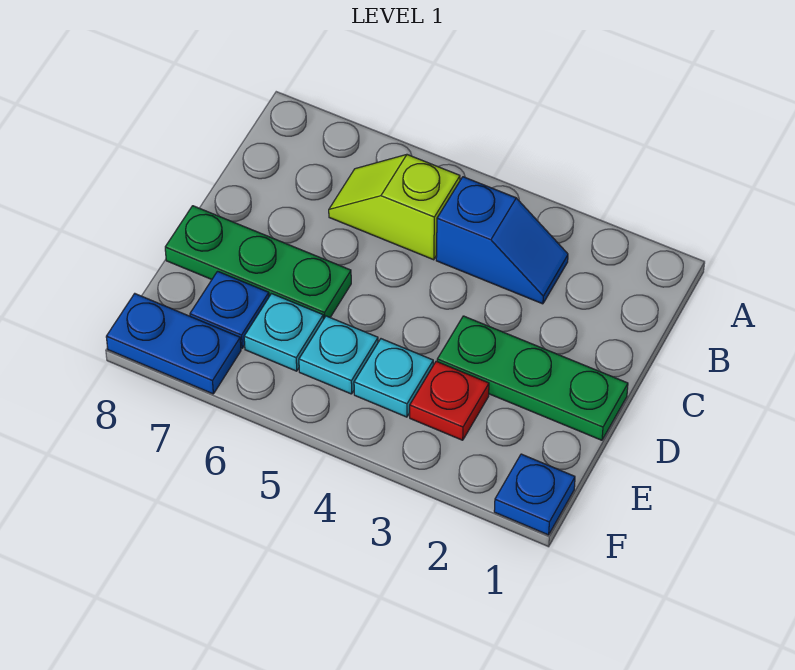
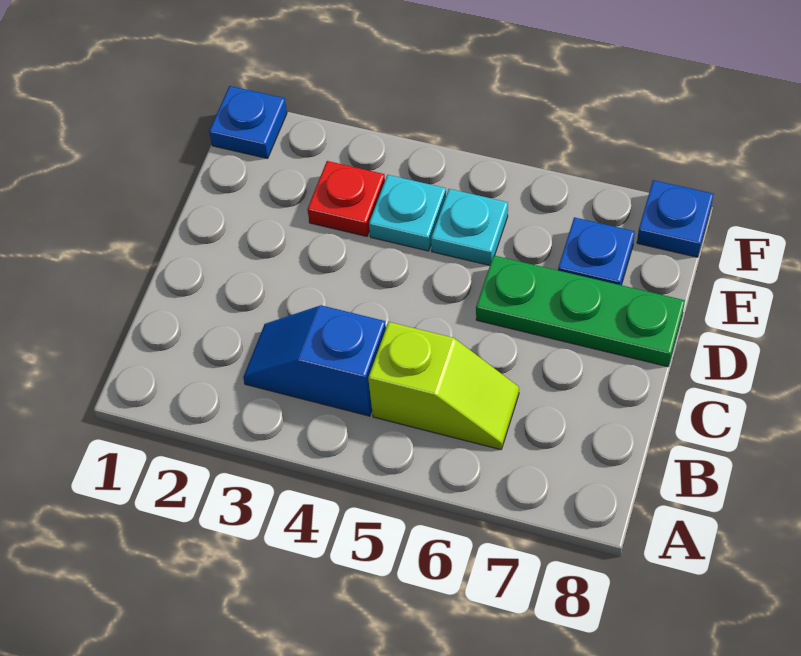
green plate D1:D3 level 1 -> none
cyan plate E6 level 1 -> none
blue plate F7:F8 level 1 -> blue plate F8 level 1

